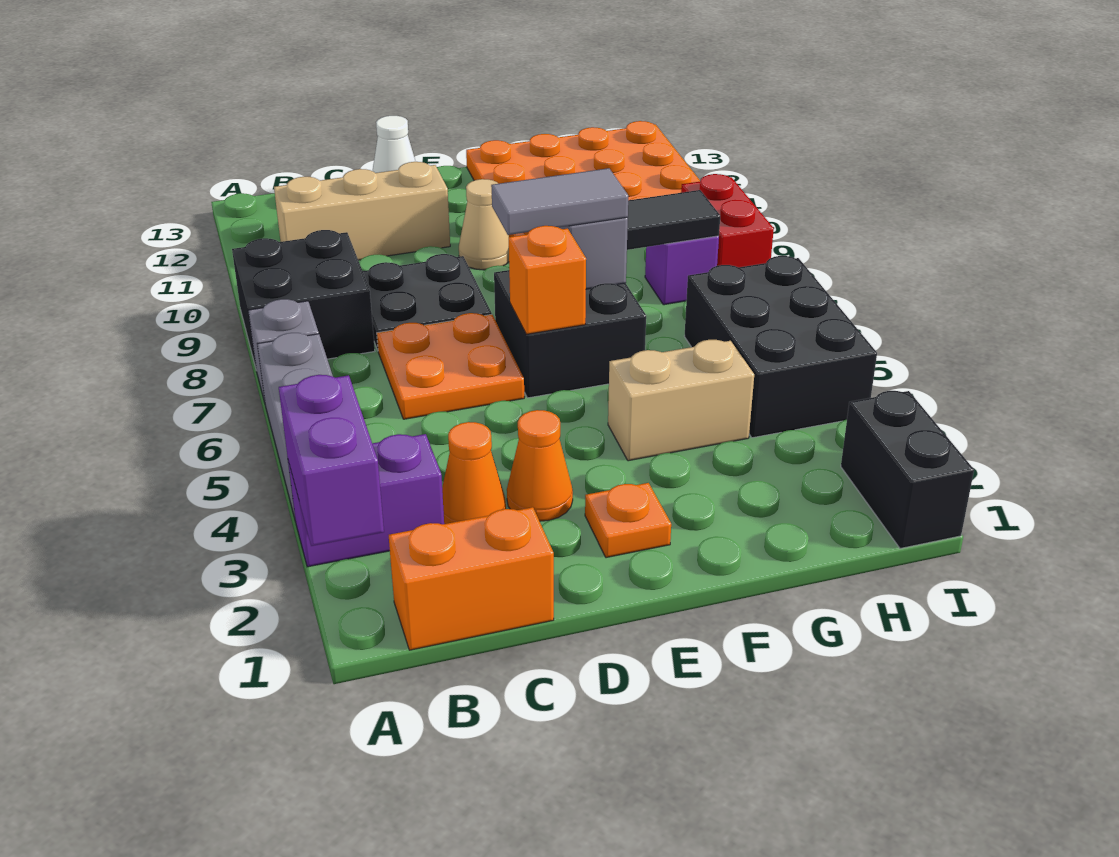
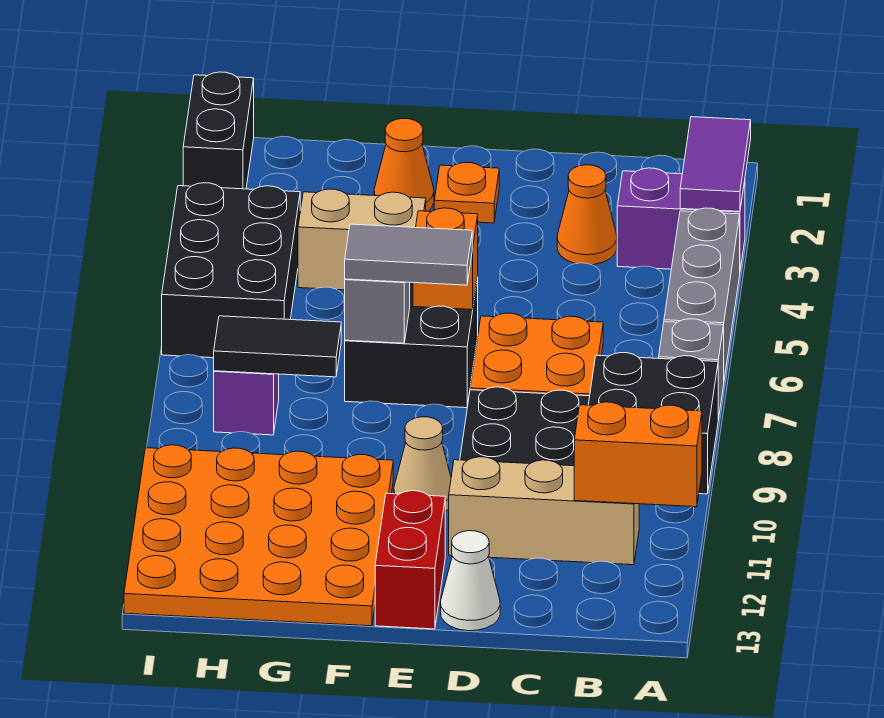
purple brick A2:A3 level 2 -> purple tile A2:A3 level 2
orange brick B1:C1 level 1 -> orange brick A11:B11 level 2
orange cone D3 level 1 -> orange cone F2 level 1
red brick I8:I9 level 1 -> red brick E12:E13 level 1

